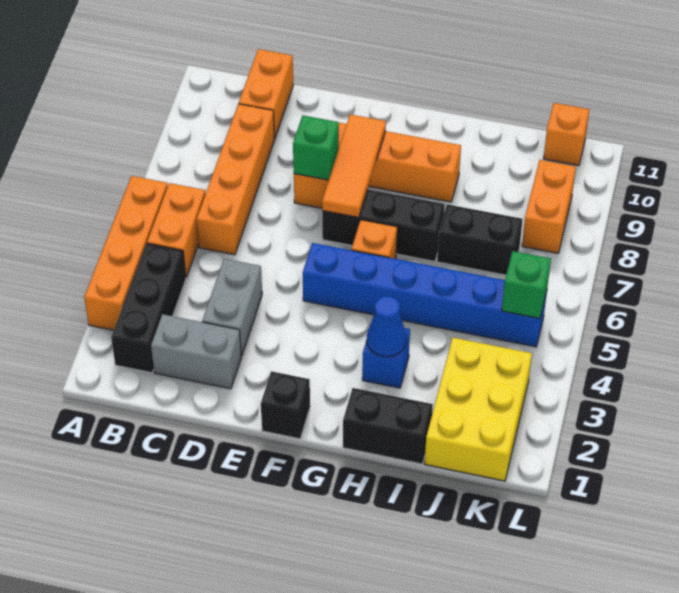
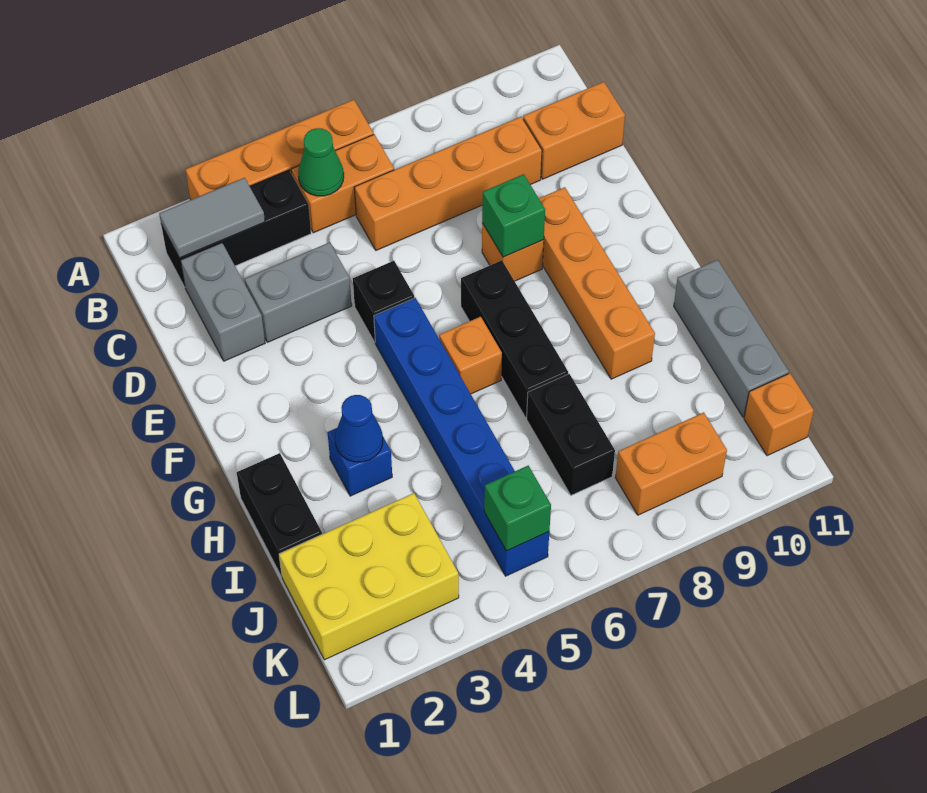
none -> grey tile B2:B3 level 2
none -> green cone B5 level 2
black brick F1 level 1 -> black brick E5 level 1
orange tile F7:F9 level 2 -> none
none -> grey brick H11:J11 level 1

